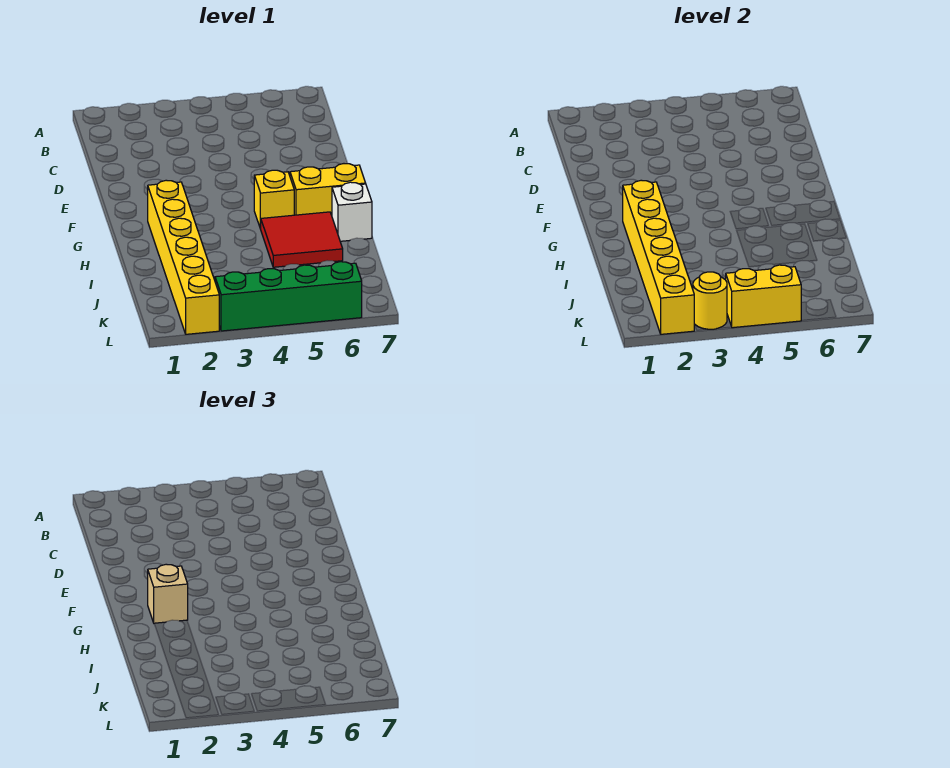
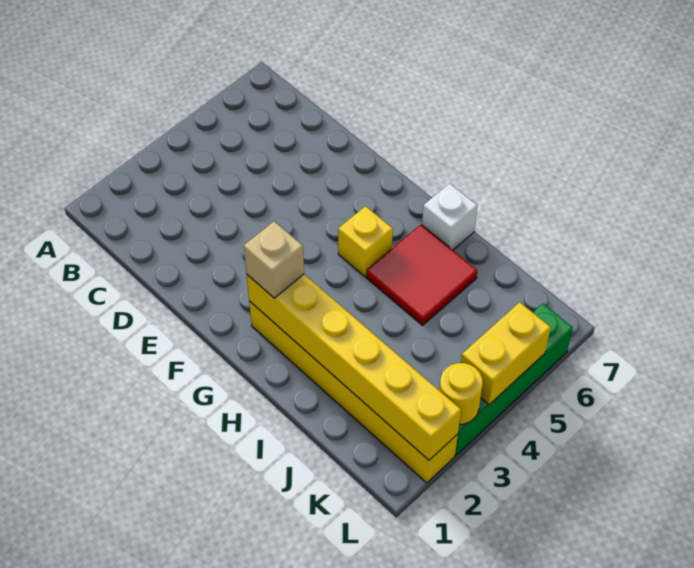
yellow brick G6:G7 level 1 -> none

